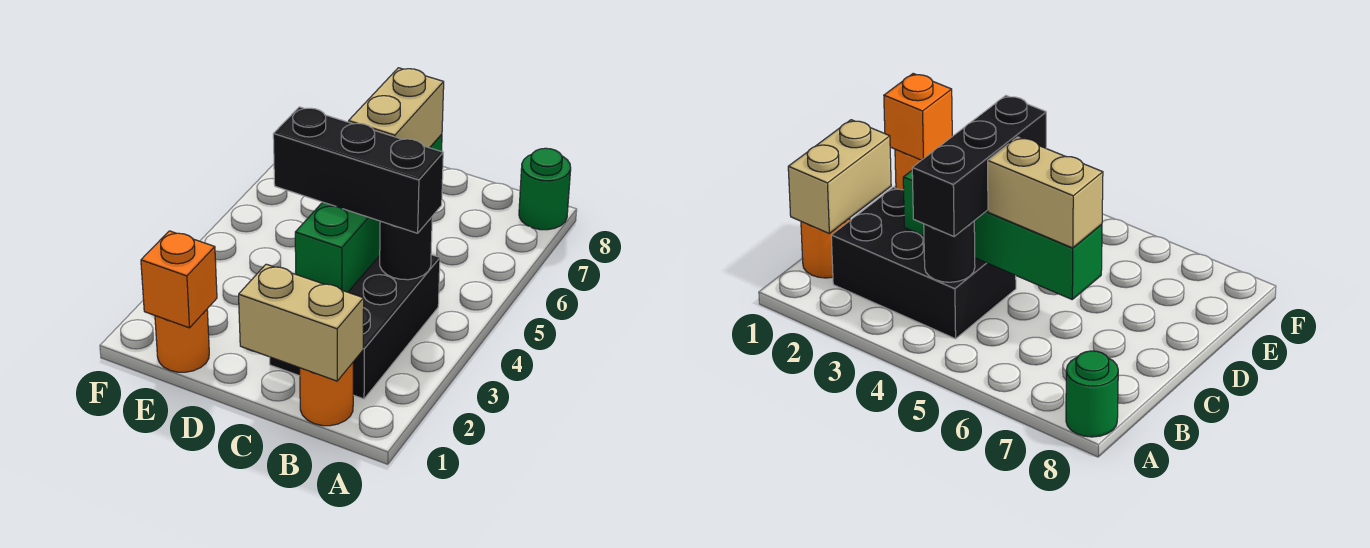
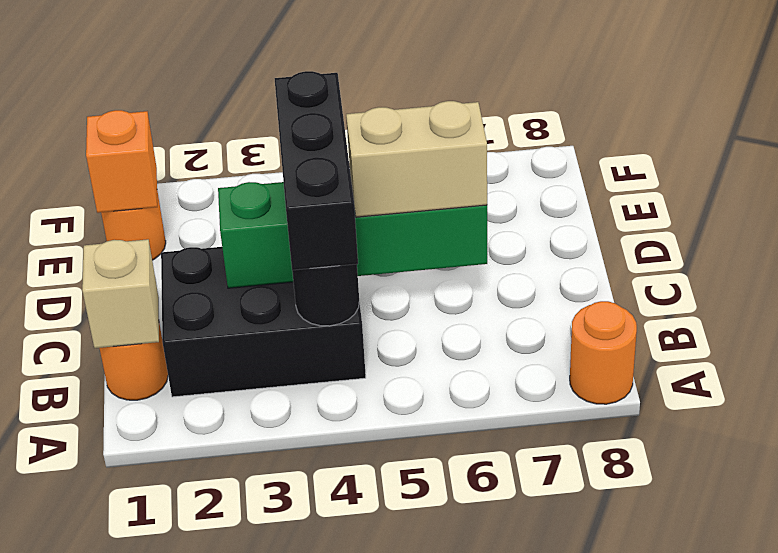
green round brick A8 level 1 -> orange round brick A8 level 1
tan brick B1:C1 level 2 -> tan brick B1 level 2

